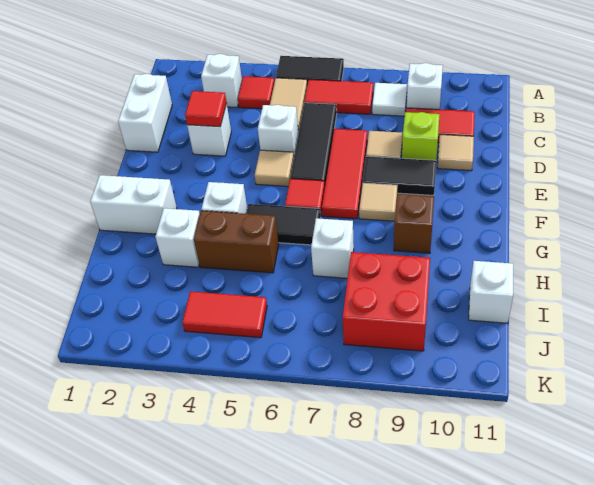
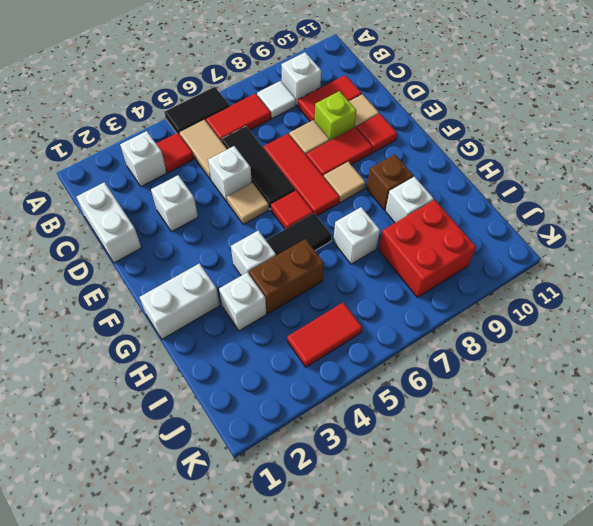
red tile D3 level 2 -> red tile E10 level 1
black tile E8:E9 level 1 -> red tile E8:E9 level 1
white brick I11 level 1 -> white brick H9 level 1

